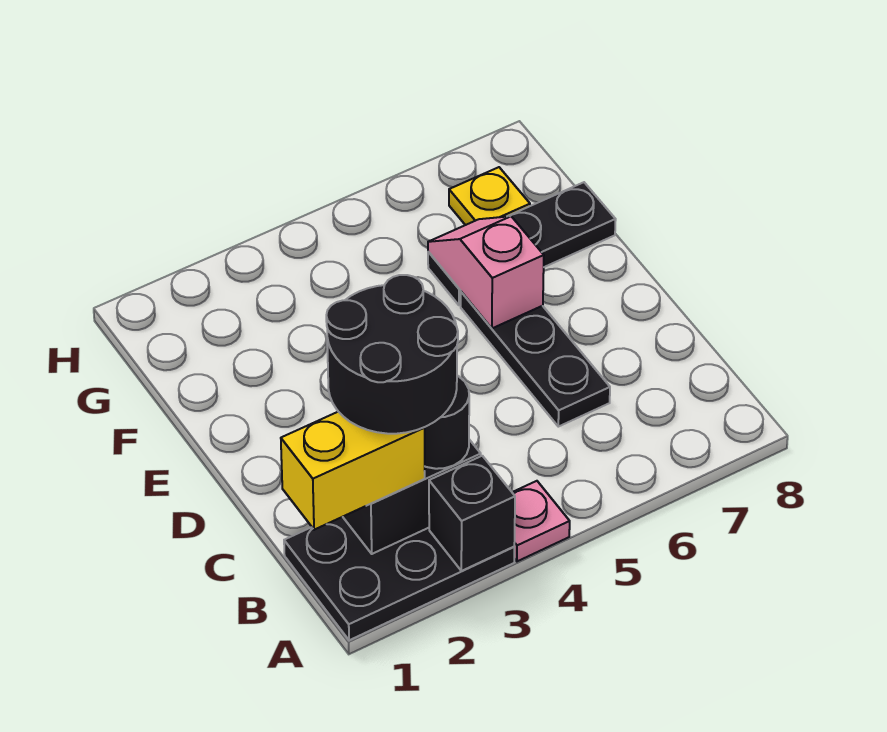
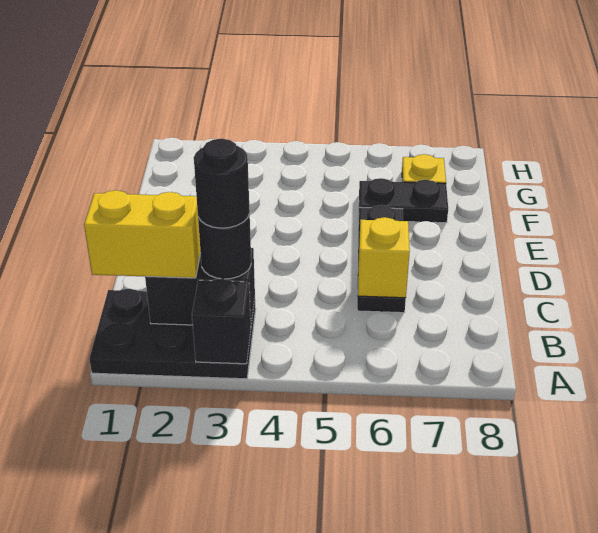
pink plate A4 level 1 -> none
black round brick B2:C3 level 4 -> black round brick B3 level 4
none -> yellow brick C6 level 2
pink slope E6:F6 level 2 top E -> none
black plate F6:F8 level 1 -> black plate F6:F7 level 1

